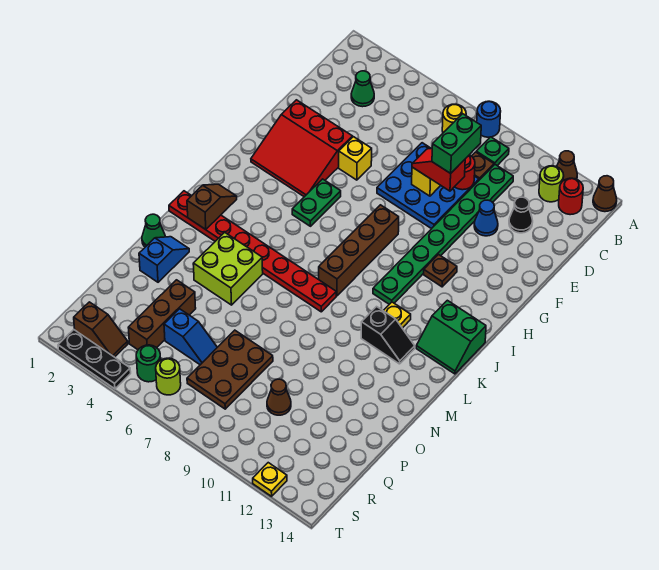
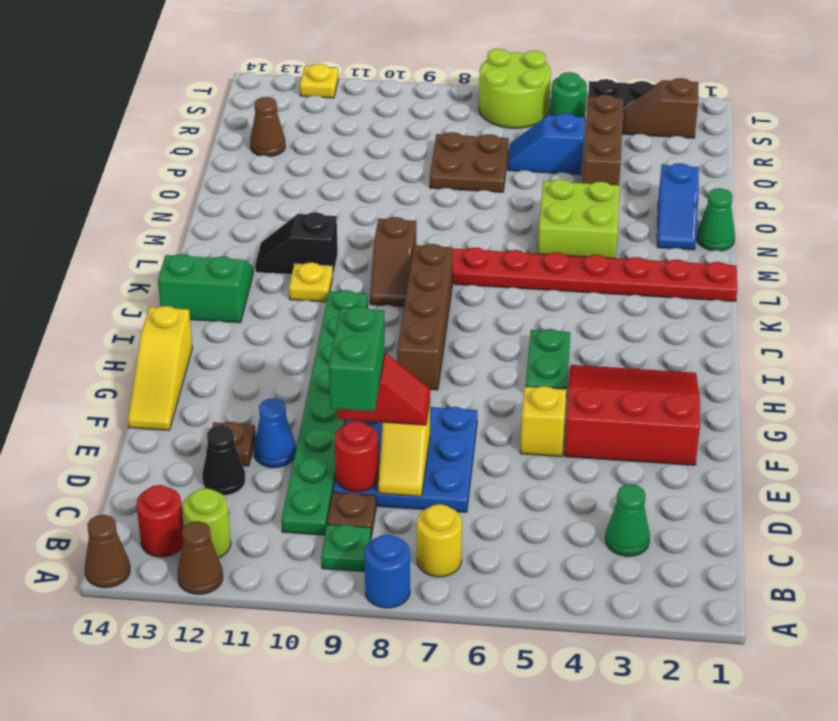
none -> yellow slope F14:H14 level 1 top H
brown plate H11 level 1 -> brown plate E12 level 1
brown slope K2:L2 level 2 top L -> brown slope K9:L9 level 1 top L
brown plate P7:R8 level 1 -> brown plate P7:Q8 level 1
brown cone Q10 level 1 -> brown cone Q13 level 1
lime round brick S6 level 1 -> lime round brick S6:T7 level 1

